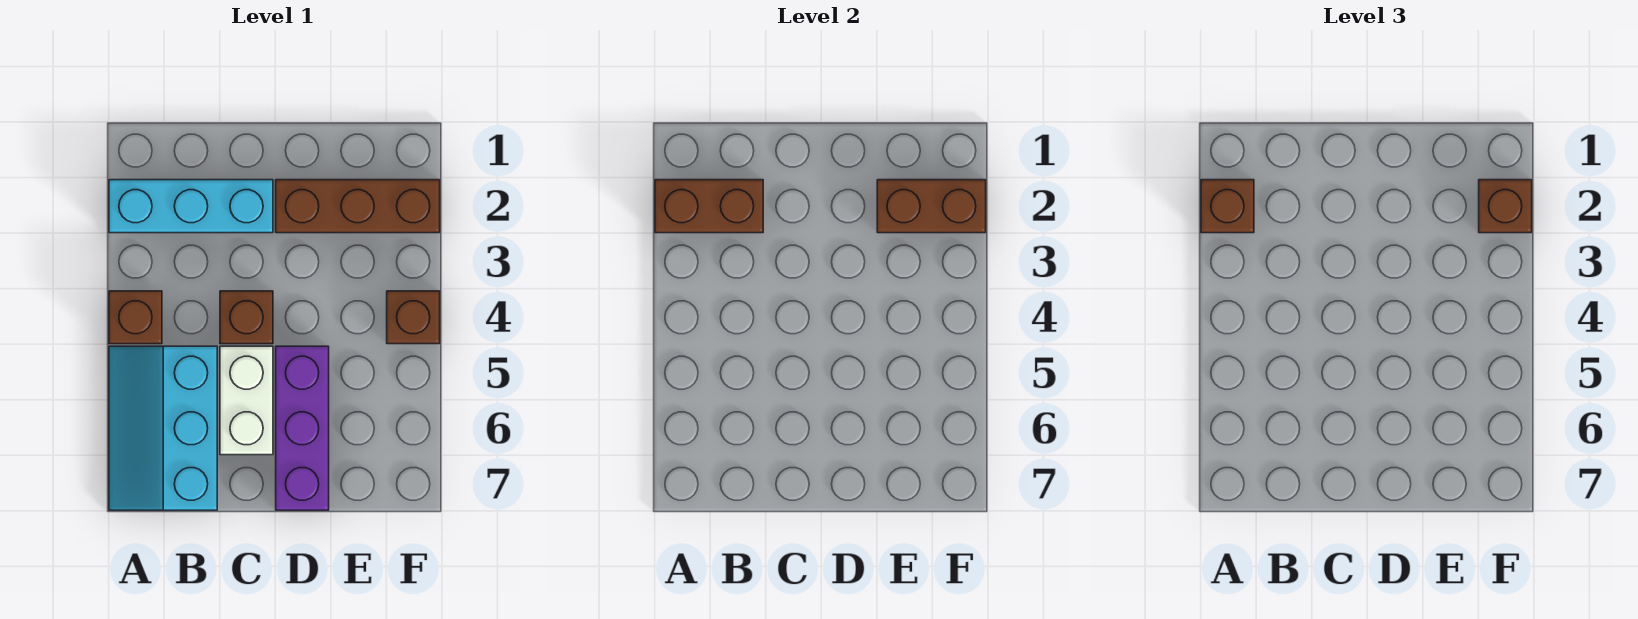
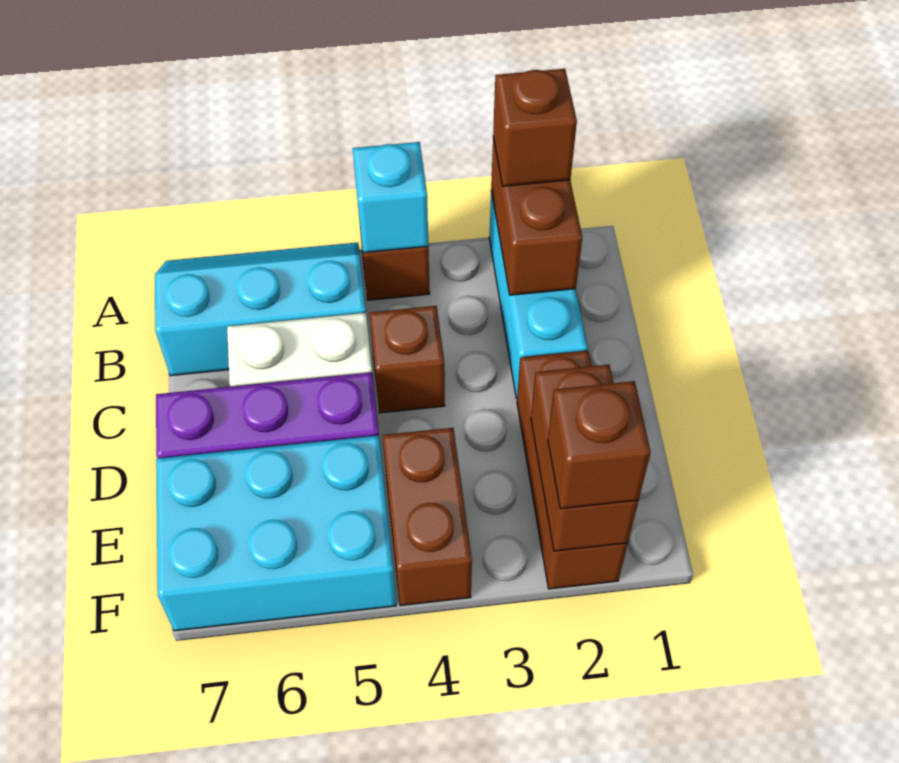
none -> cyan brick A4 level 2
none -> cyan brick E5:F7 level 1
brown brick F4 level 1 -> brown brick E4:F4 level 1

